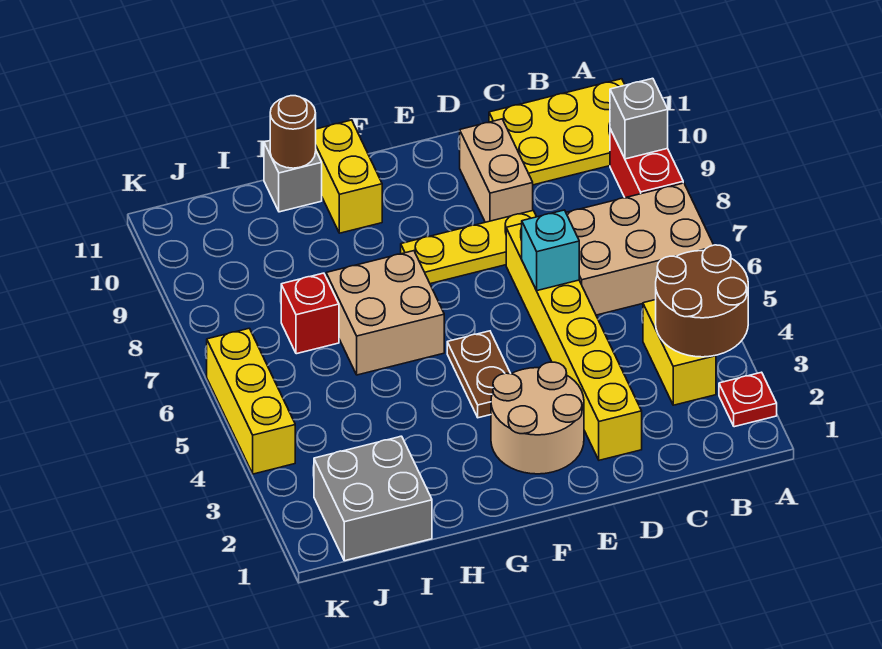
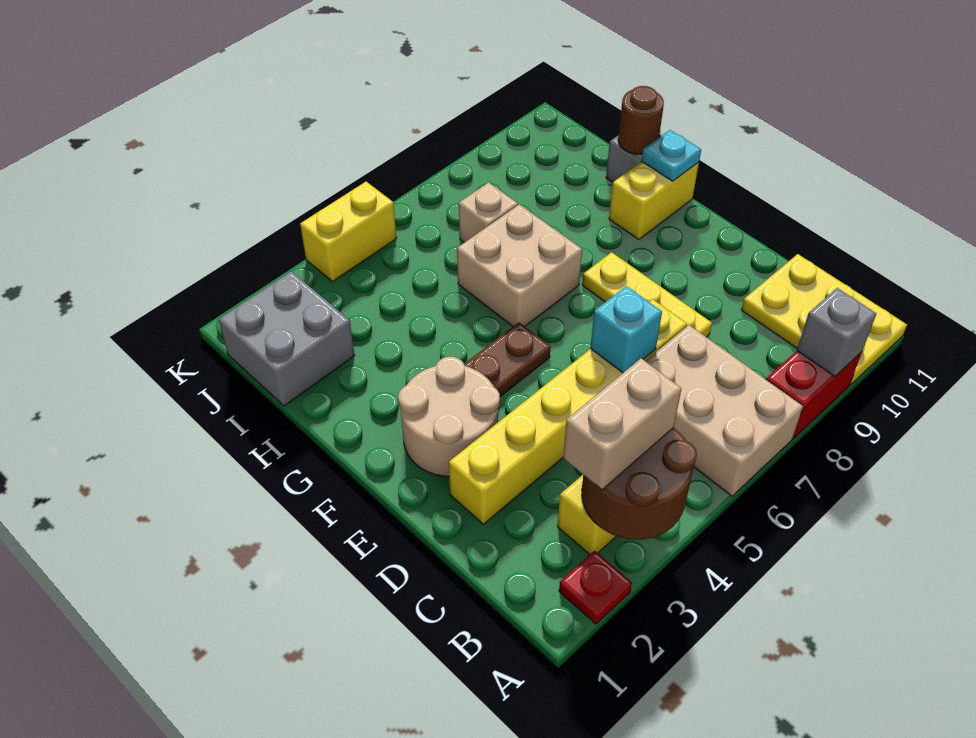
tan brick D9:D10 level 1 -> tan brick B3:B4 level 3
none -> cyan plate G11 level 2
red brick I7 level 1 -> tan brick I7 level 1
yellow brick K4:K6 level 1 -> yellow brick K4:K5 level 1

